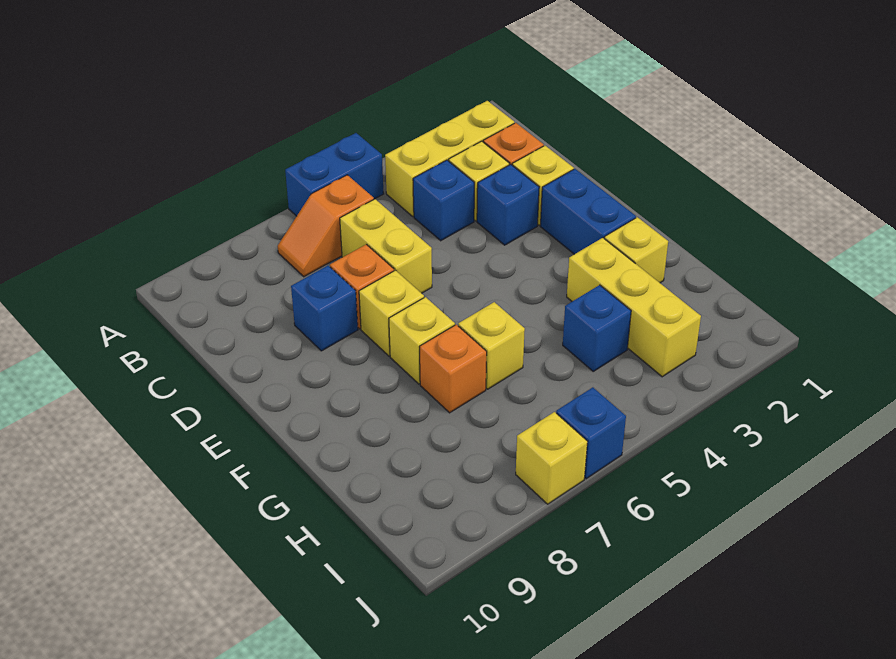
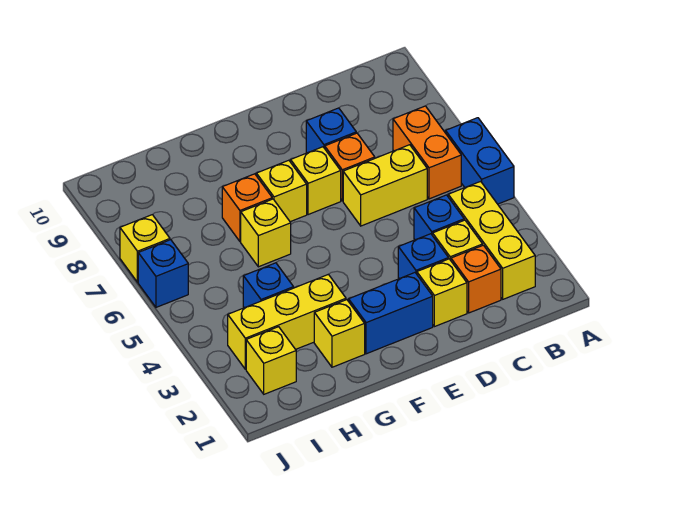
orange slope B6:B7 level 1 top 6 -> orange brick B6:B7 level 1
none -> yellow brick I2 level 1

